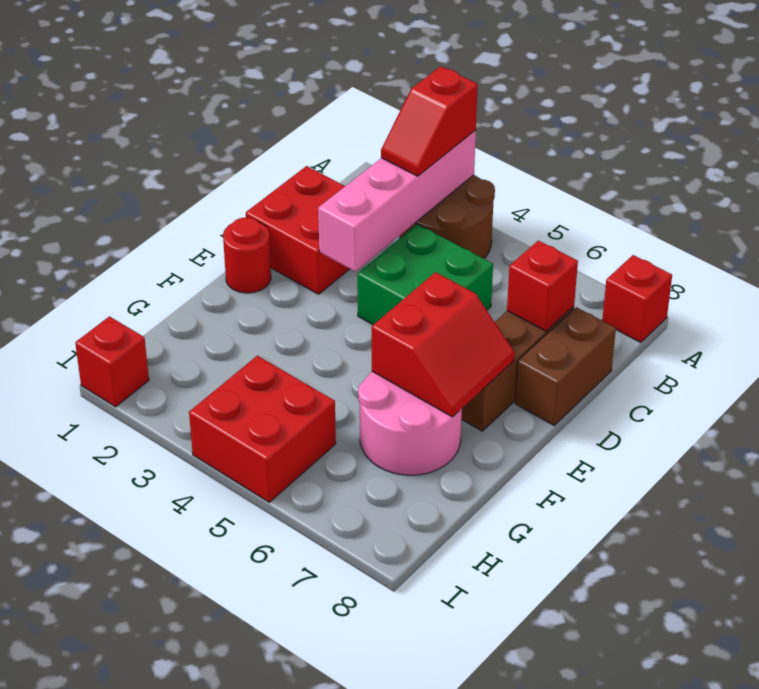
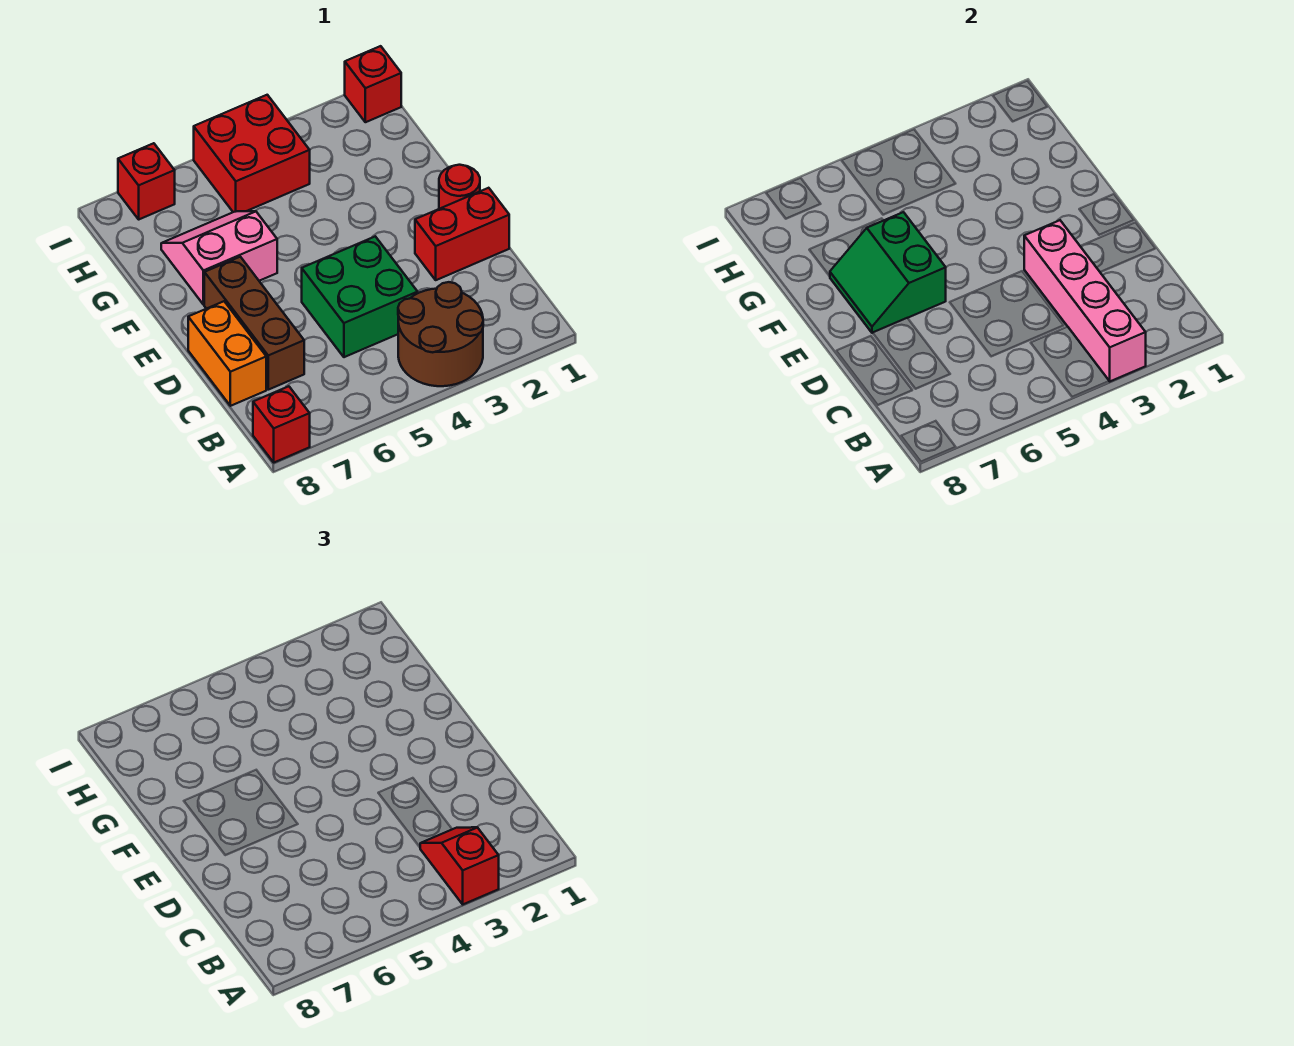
red brick C1:D2 level 1 -> red brick D1:D2 level 1
red brick C7 level 2 -> red brick I7 level 1
brown brick C8:D8 level 1 -> orange brick C8:D8 level 1
red slope E6:F7 level 2 top 6 -> green slope E6:F7 level 2 top 6
pink round brick F6:G7 level 1 -> pink slope F6:G7 level 1 top F

